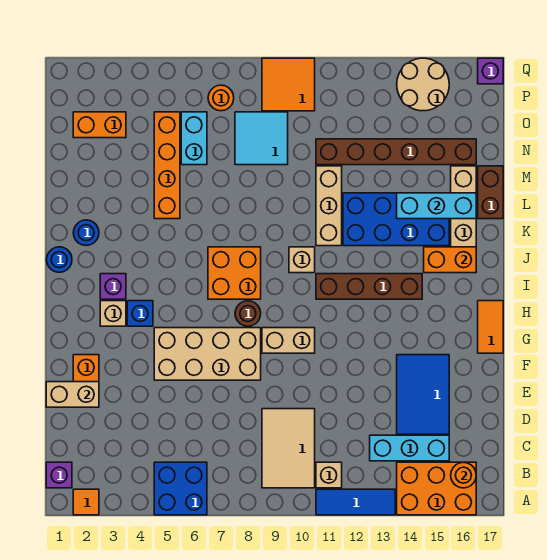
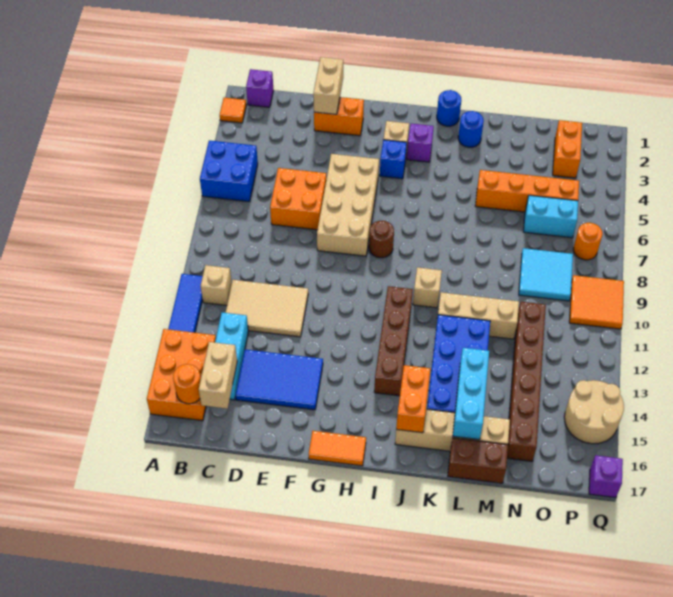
tan tile B9:D10 level 1 -> tan tile C11:E12 level 1
tan brick G9:G10 level 1 -> tan brick C15:C16 level 2
orange brick I7:J8 level 1 -> orange brick D6:E7 level 1

